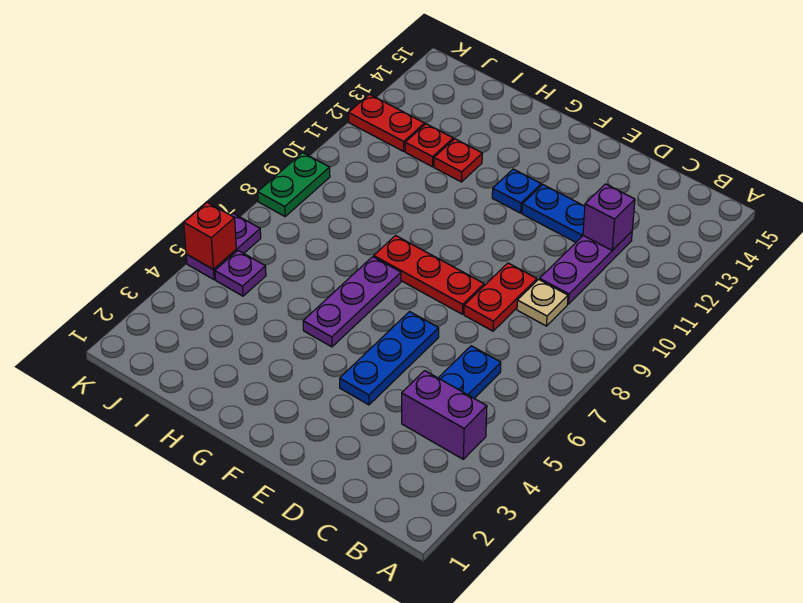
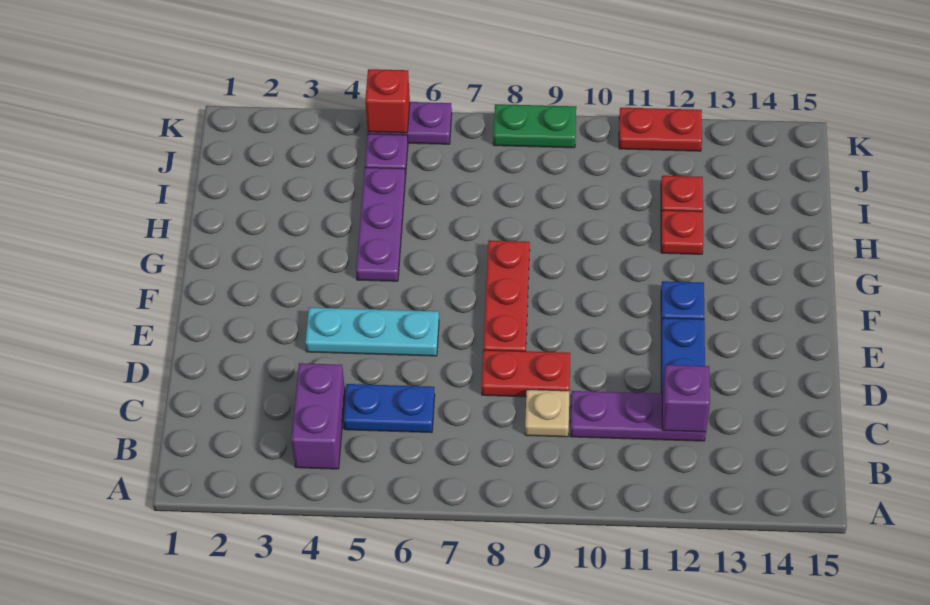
blue plate E4:E6 level 1 -> cyan plate E4:E6 level 1
purple plate G5:G7 level 1 -> purple plate G5:I5 level 1
red plate J12:K12 level 1 -> red plate K11:K12 level 1

